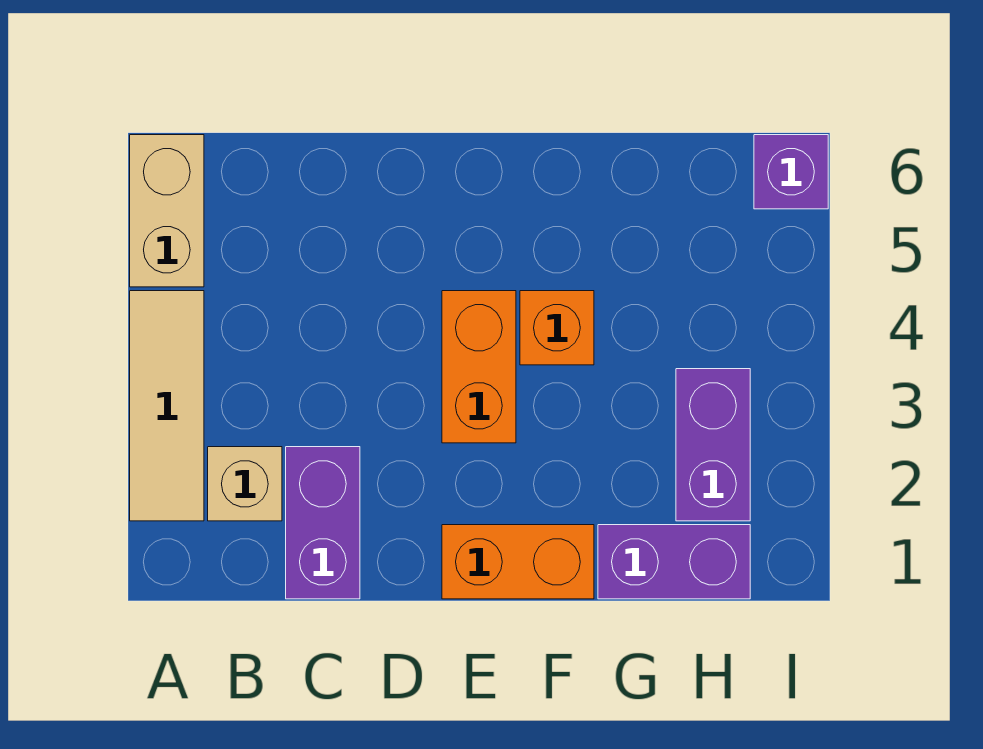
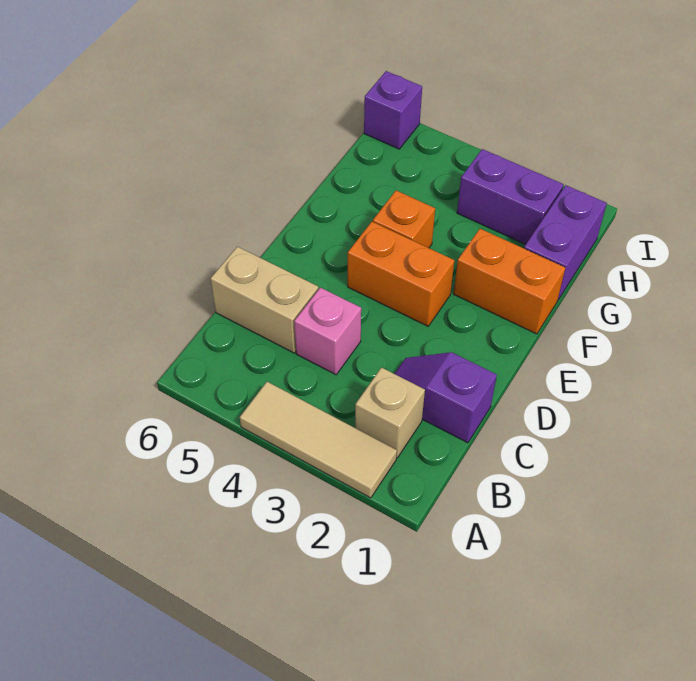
tan brick A5:A6 level 1 -> tan brick C5:C6 level 1
purple brick C1:C2 level 1 -> purple slope C1:C2 level 1 top 1
none -> pink brick C4 level 1
orange brick E1:F1 level 1 -> orange brick F1:F2 level 1

